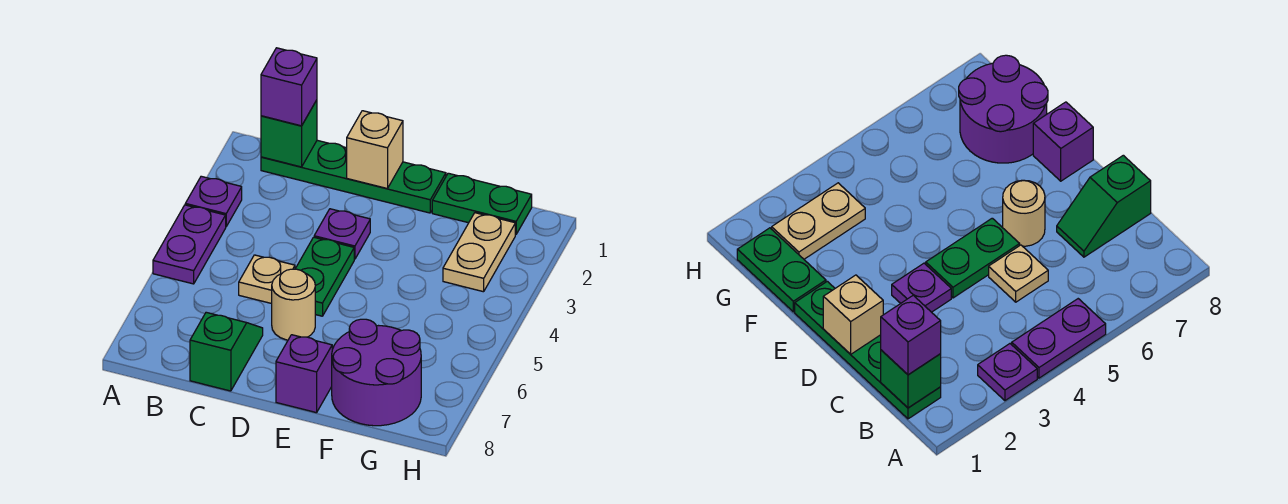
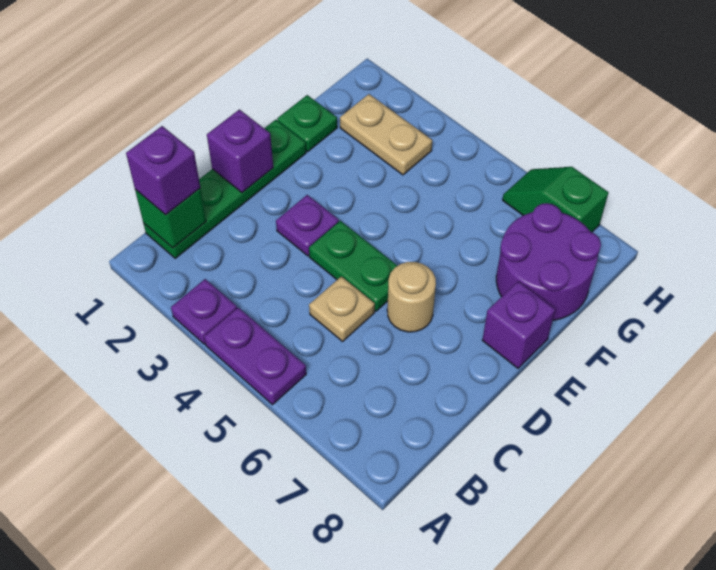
green slope C7:C8 level 1 top 8 -> green slope H6:H7 level 1 top 7
tan brick D1 level 2 -> purple brick D1 level 2
green plate F1:G1 level 1 -> green plate F1 level 1

